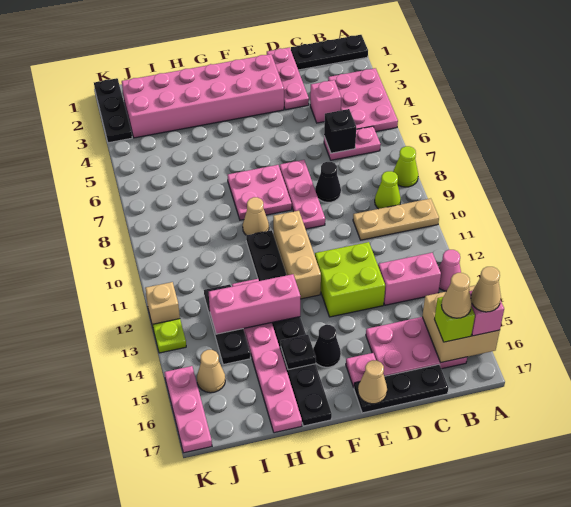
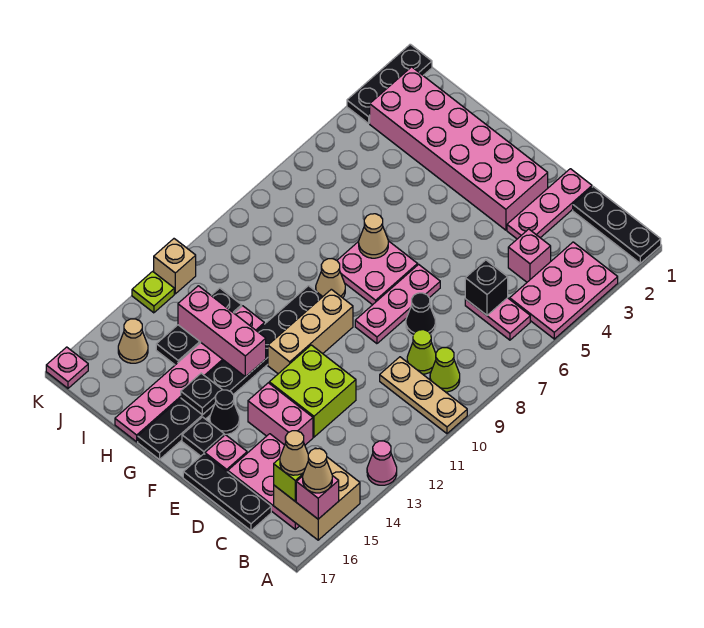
lime cone A8 level 1 -> lime cone C9 level 1
pink brick B13:C13 level 1 -> pink brick D14:E14 level 1
tan cone E17 level 2 -> tan cone G7 level 2
none -> black plate F16 level 1
pink plate K15:K17 level 1 -> pink plate K17 level 1

